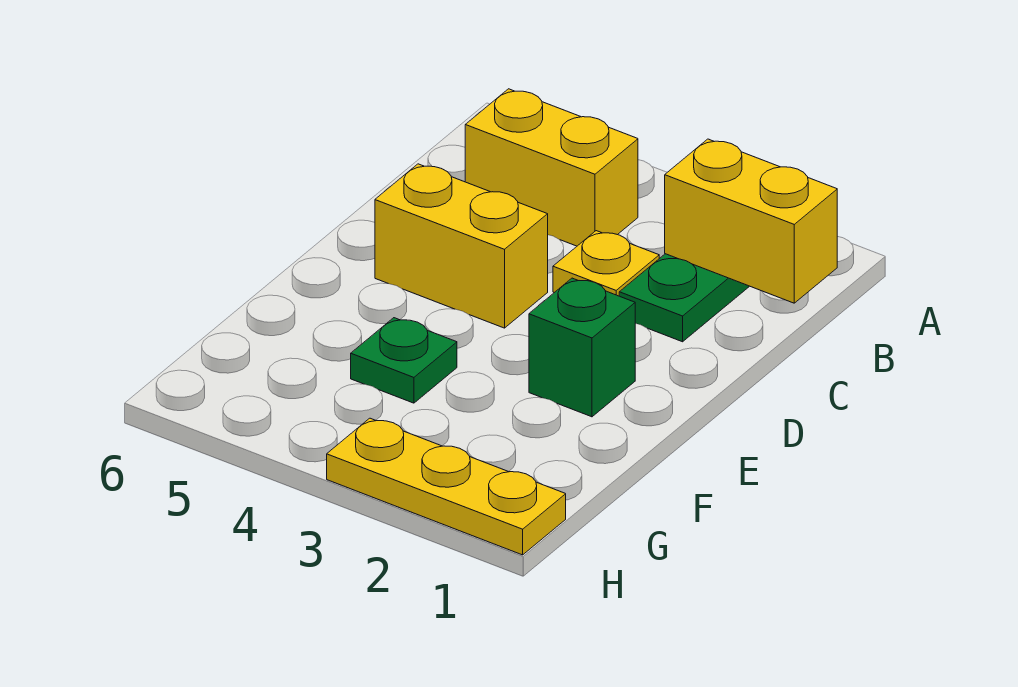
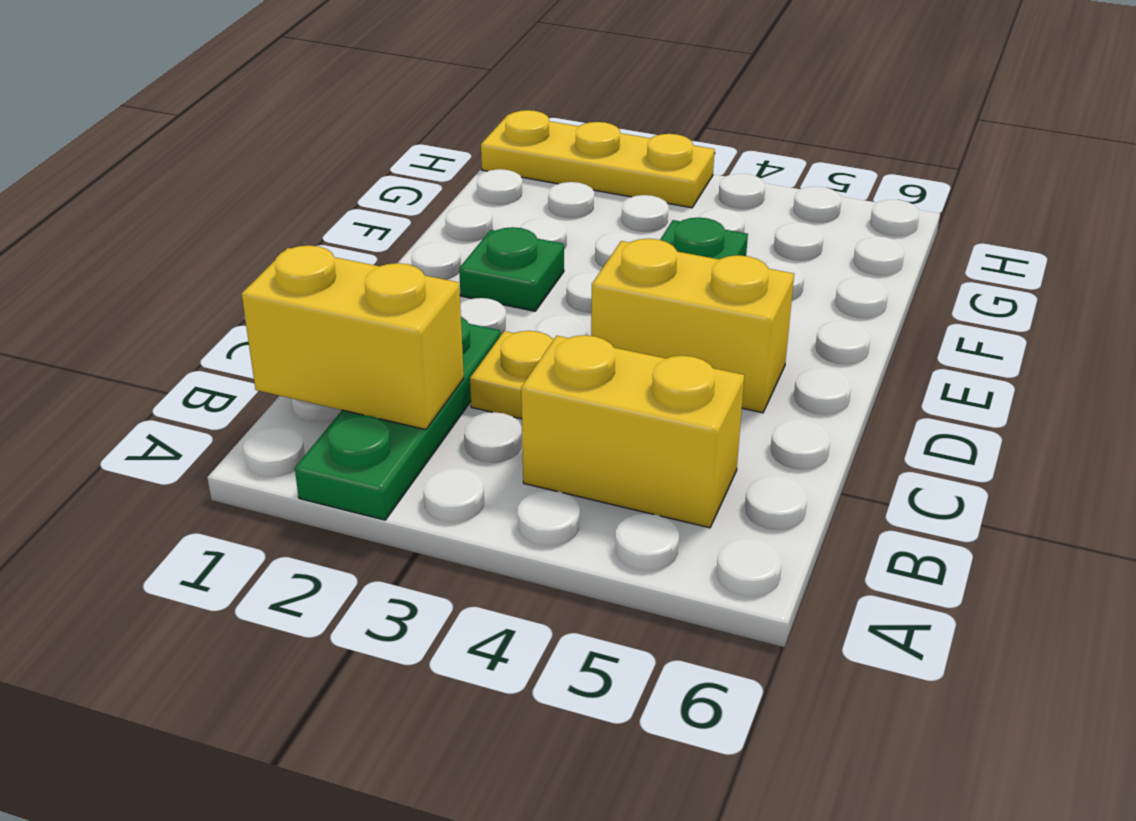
green brick E2 level 1 -> green plate E2 level 1

